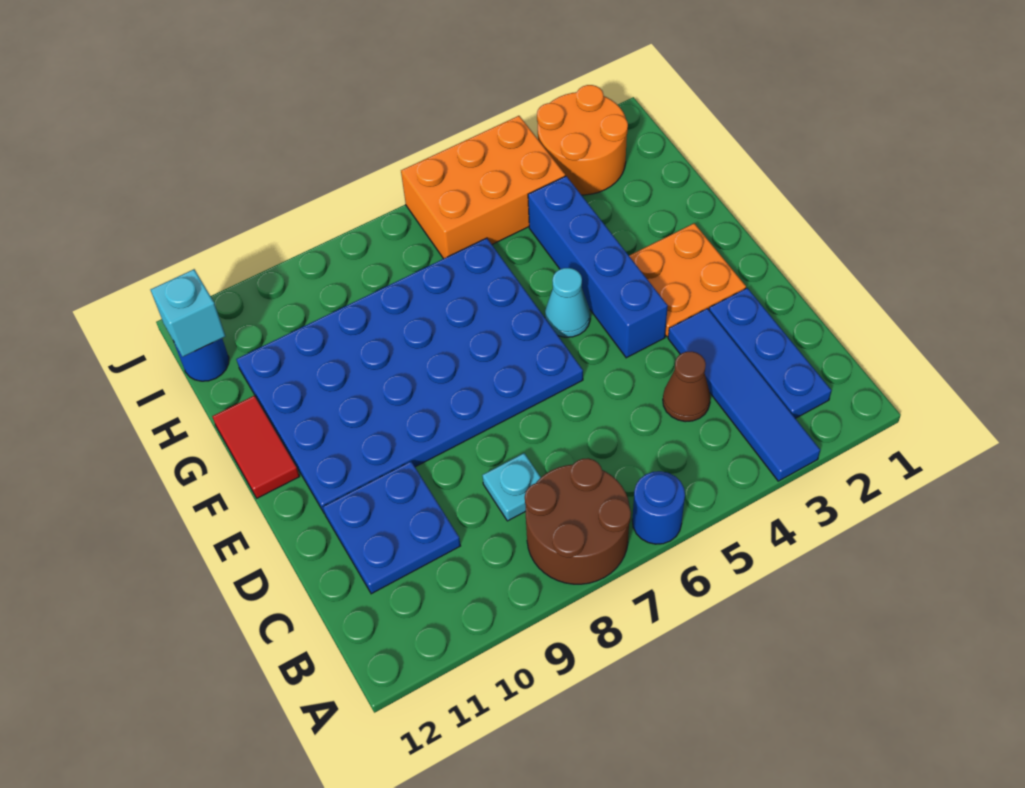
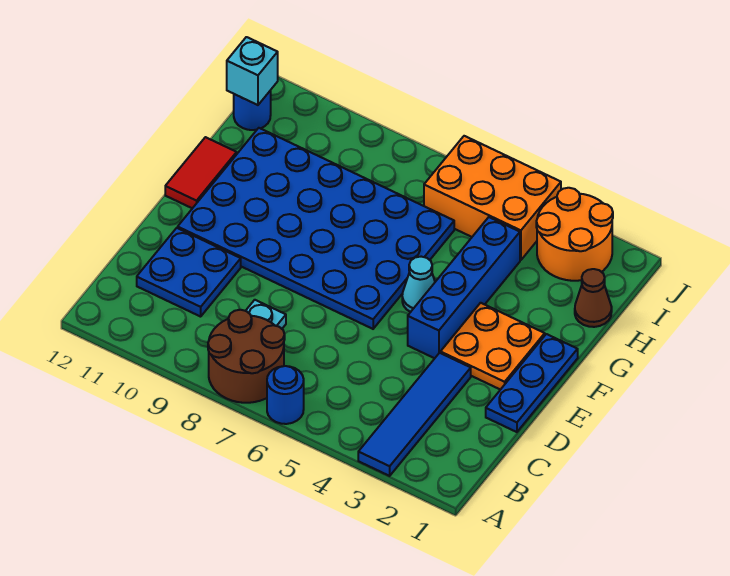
blue plate B2:D2 level 1 -> blue plate D1:F1 level 1
brown cone C4 level 1 -> brown cone H1 level 1

